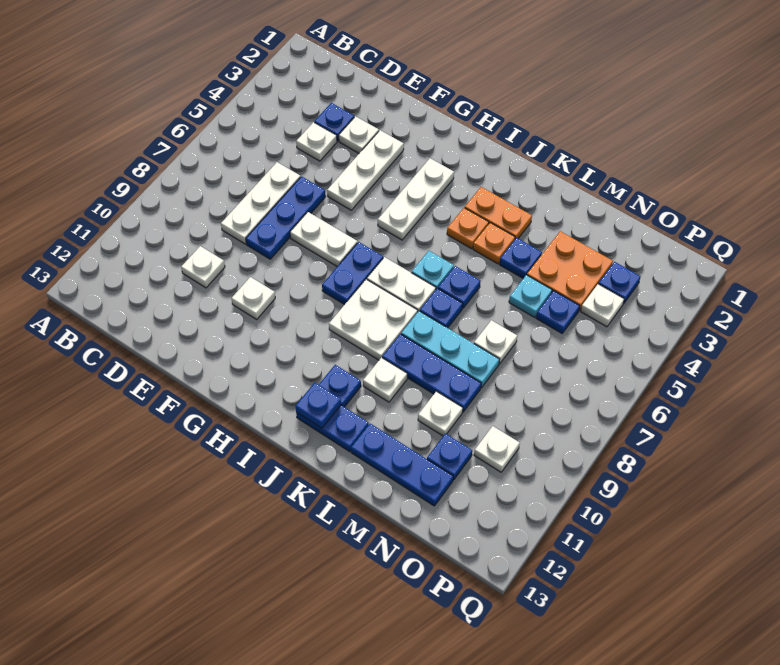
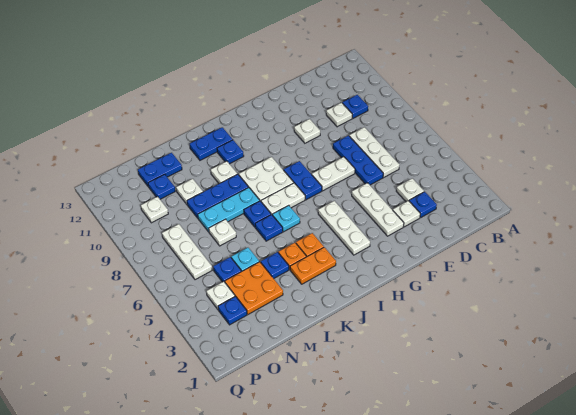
blue plate J12 level 2 -> blue plate C10 level 1
blue plate L12:N12 level 1 -> blue plate M12:N12 level 1
none -> white plate O6:O8 level 1

